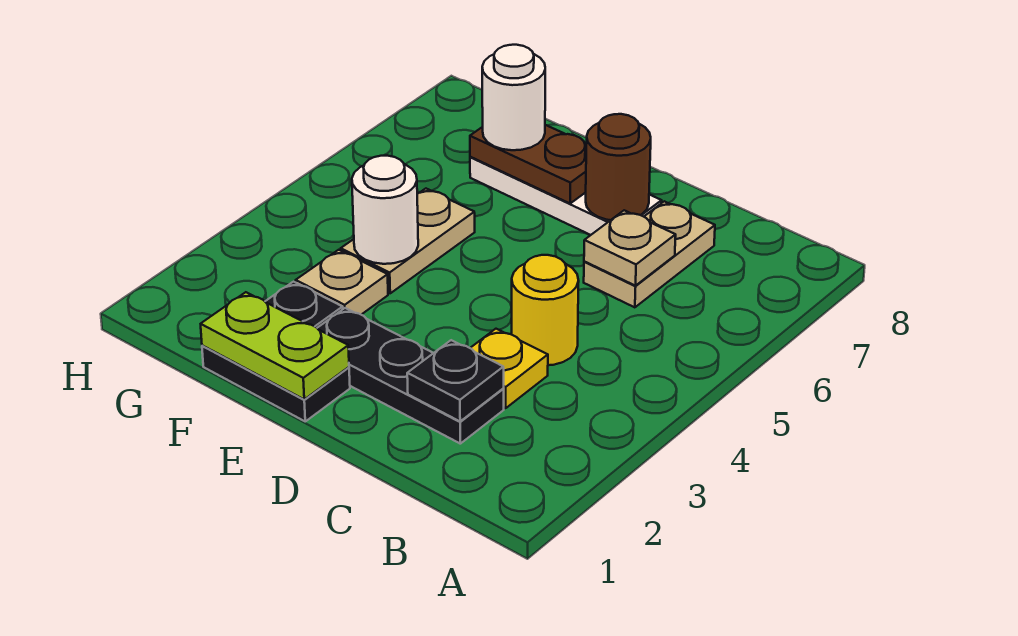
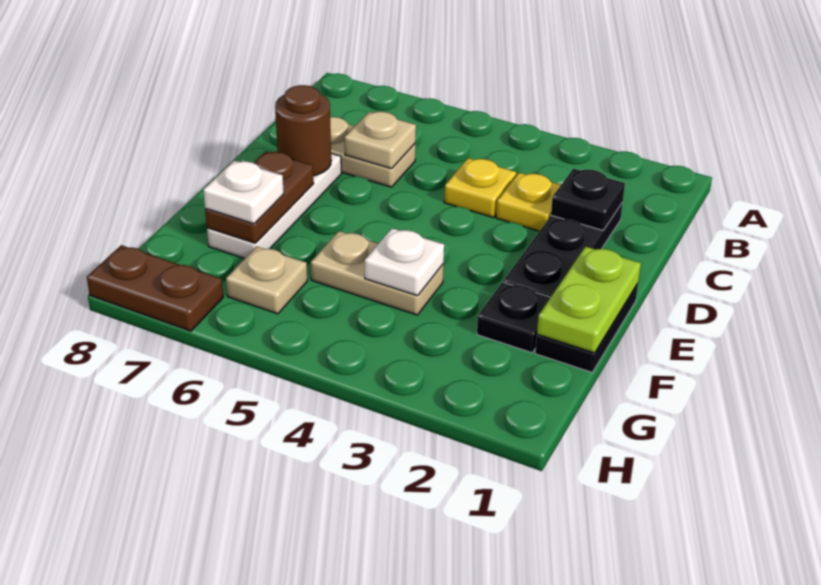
yellow round brick C4 level 1 -> yellow plate C4 level 1
tan plate F3 level 1 -> tan plate G6 level 1
white round brick F4 level 2 -> white plate F4 level 2
white round brick F7 level 3 -> white plate F7 level 3
none -> brown plate H7:H8 level 1

